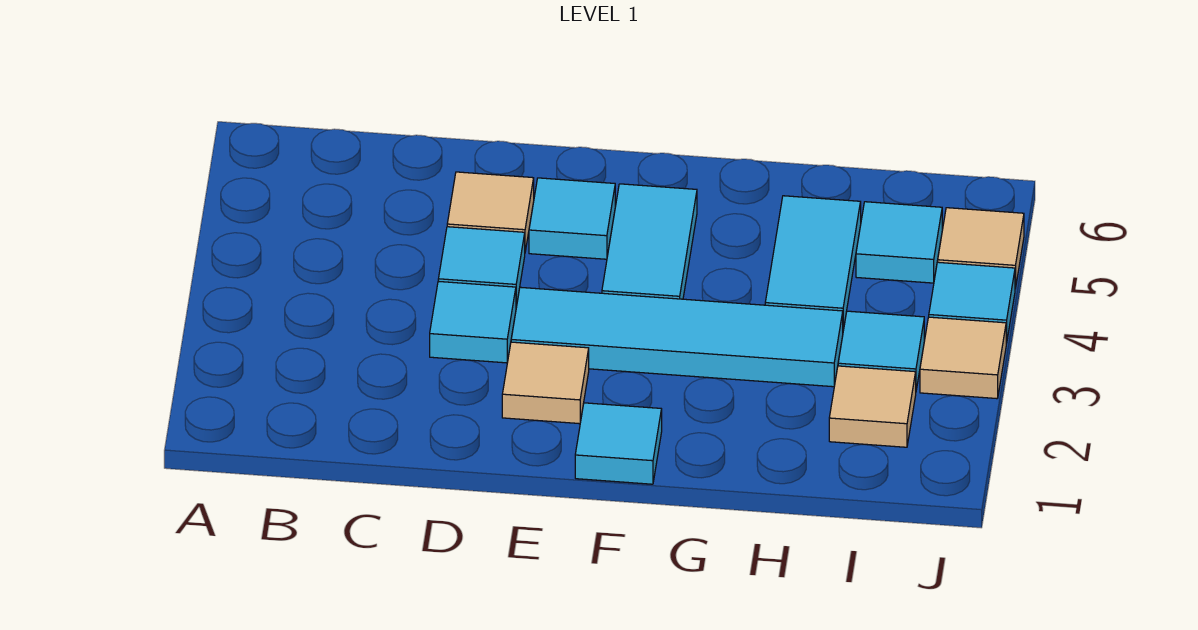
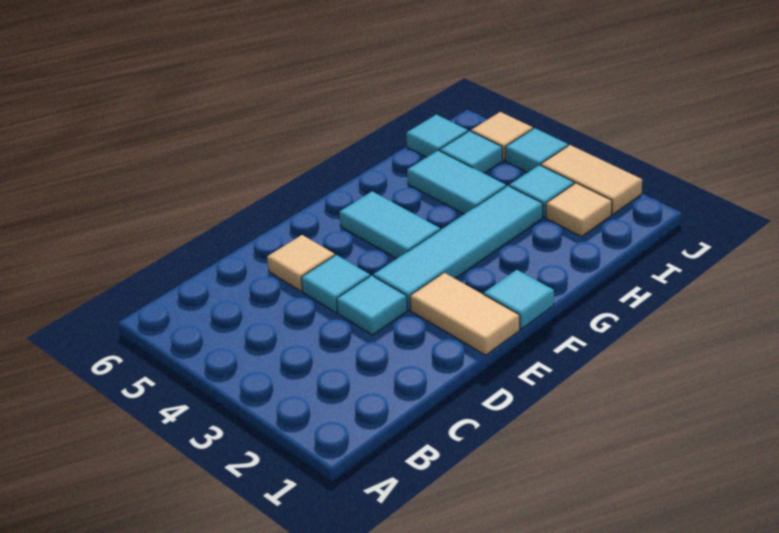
tan tile E2 level 1 -> tan tile E1:E2 level 1
cyan tile E5 level 1 -> cyan tile I6 level 1
tan tile J3 level 1 -> tan tile J2:J3 level 1

